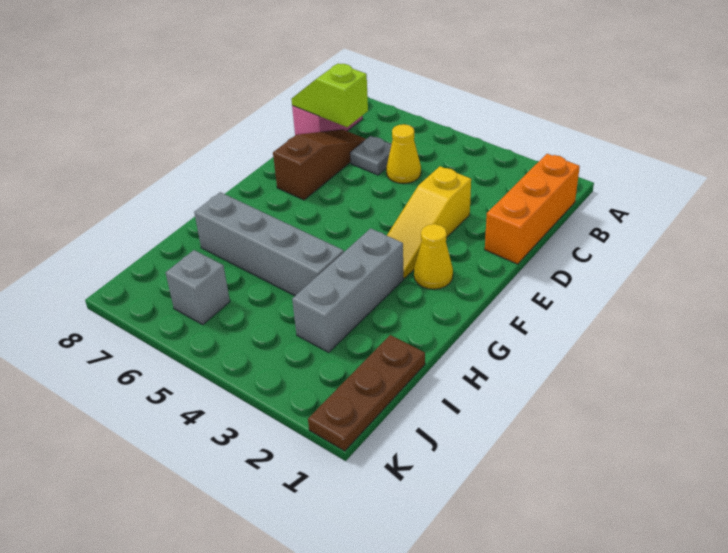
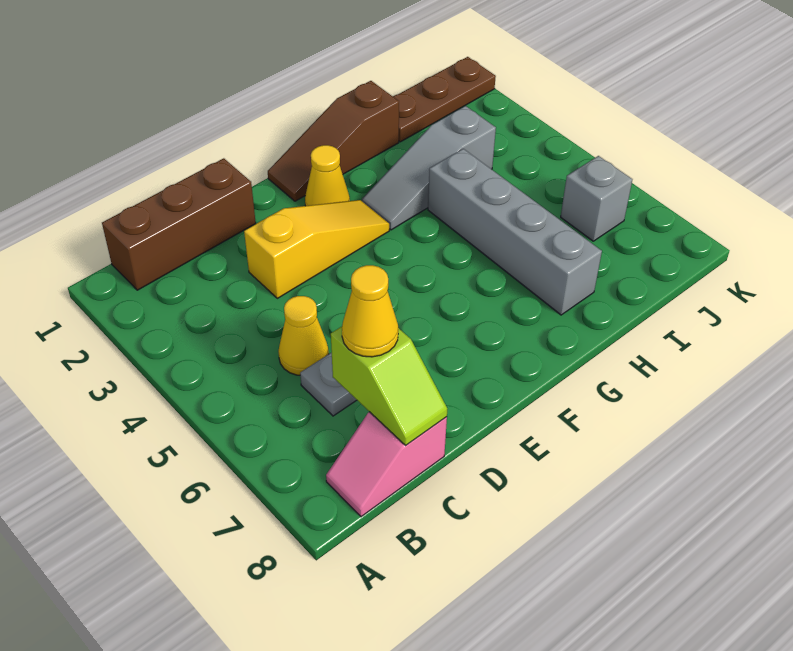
orange brick B1:D1 level 1 -> brown brick B1:D1 level 1
brown slope C7:E7 level 1 top E -> brown slope F1:H1 level 1 top H
none -> yellow cone C7 level 3
grey brick G3:I3 level 1 -> grey slope G3:I3 level 1 top I

